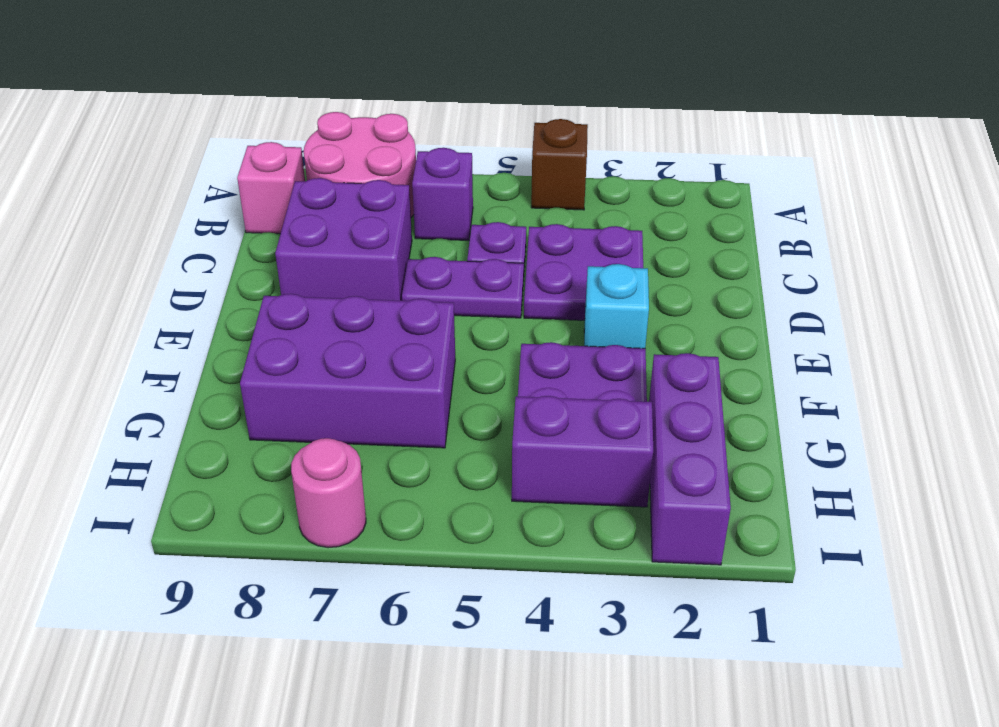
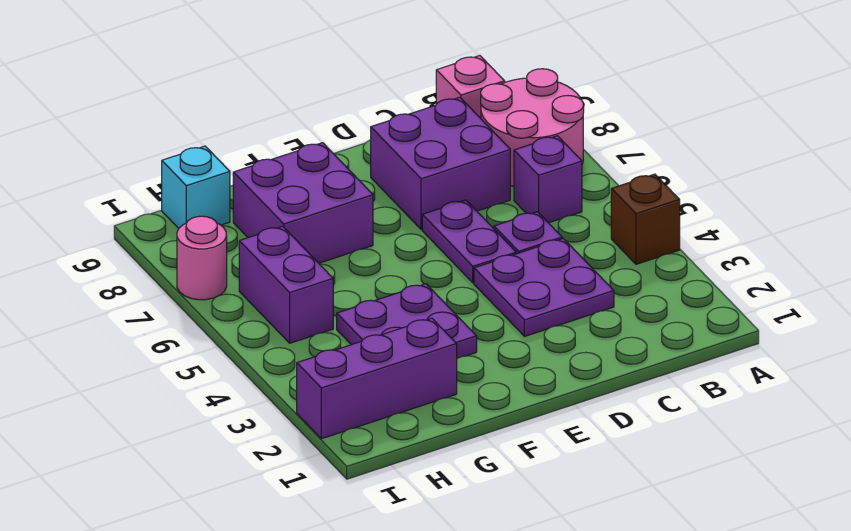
cyan brick E3 level 1 -> cyan brick H9 level 1
purple brick F6:G8 level 1 -> purple brick F7:G8 level 1
purple brick H3:H4 level 1 -> purple brick H5:H6 level 1

